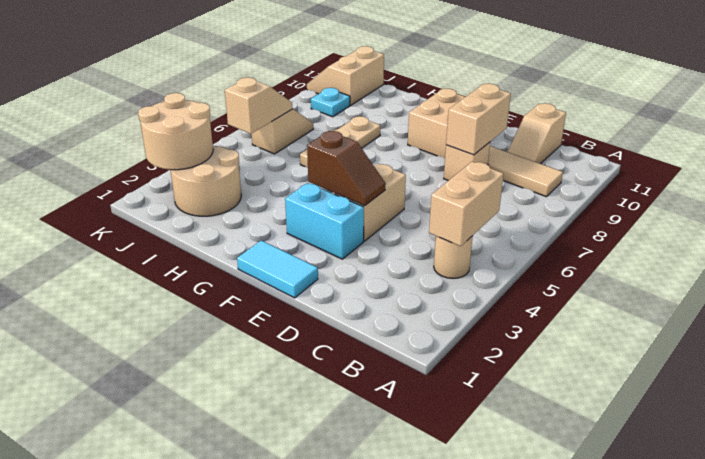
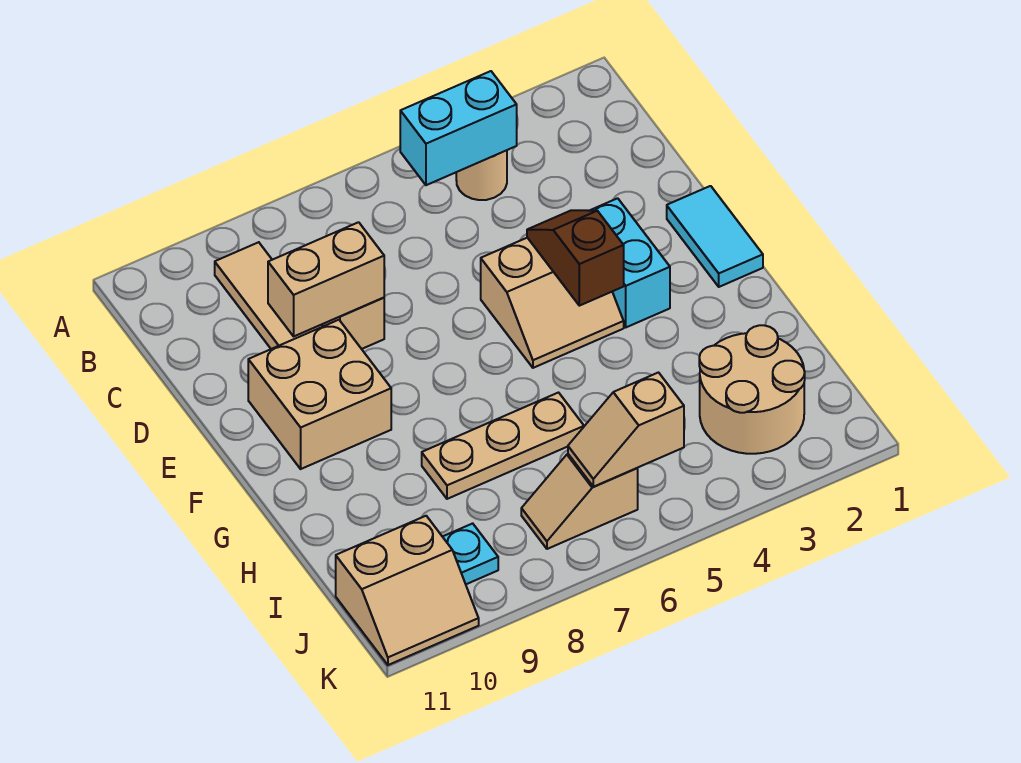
tan brick B4:B5 level 2 -> cyan brick B4:B5 level 2
tan slope C10:C11 level 1 top 11 -> none
tan round brick J2:K3 level 2 -> none

